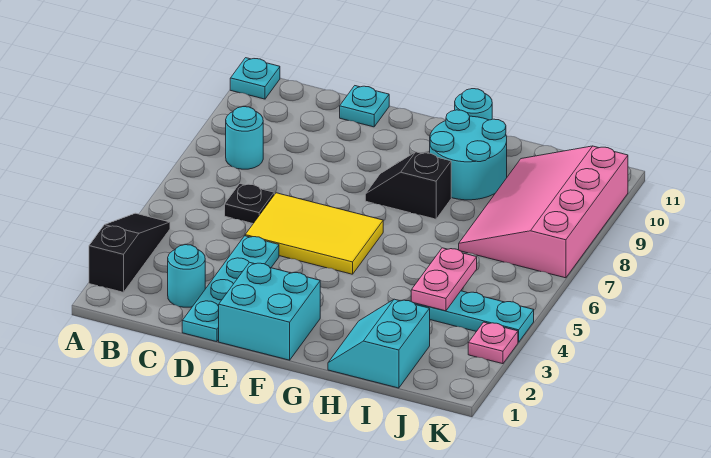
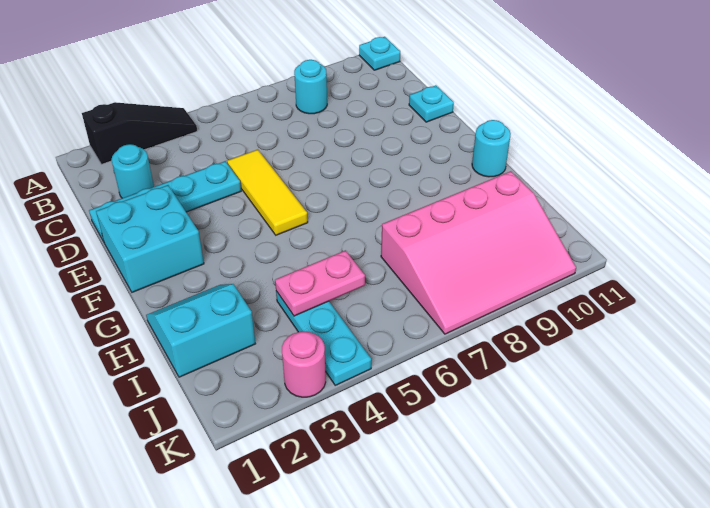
black plate C6 level 1 -> none
yellow tile D5:F6 level 1 -> yellow tile D5:F5 level 1
black slope F8:G8 level 1 top G -> none
cyan round brick G9:H10 level 1 -> none
pink slope I7:K10 level 1 top K -> pink slope I7:K10 level 1 top I
pink plate K3 level 1 -> pink round brick K3 level 1

